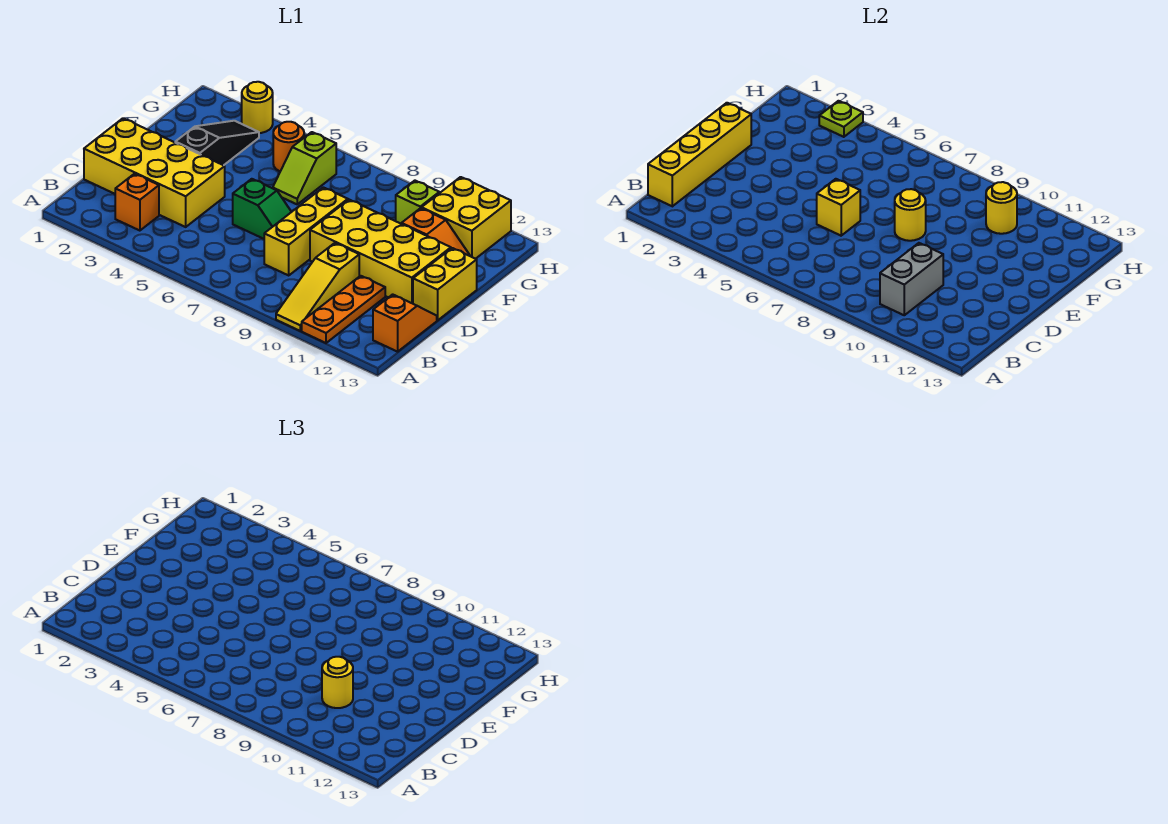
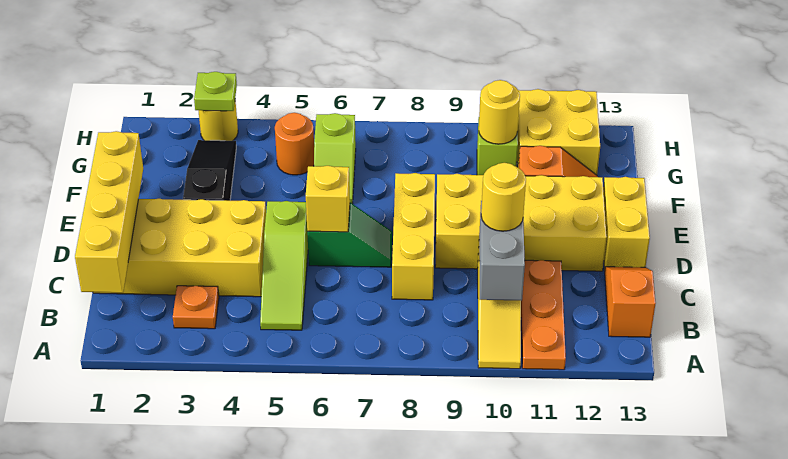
orange brick B3 level 1 -> orange plate B3 level 1
none -> lime slope B5:D5 level 1 top D
yellow round brick E8 level 2 -> none

